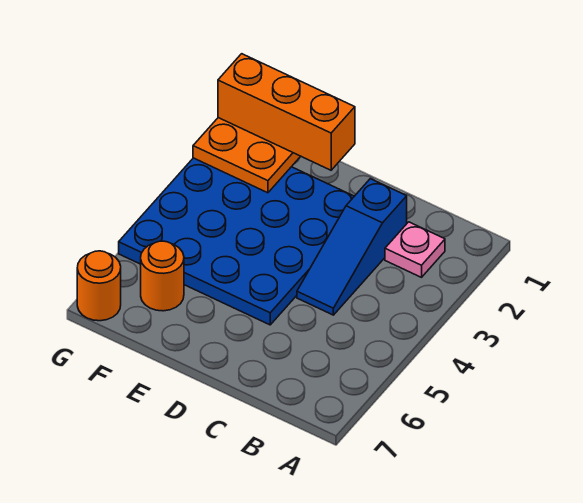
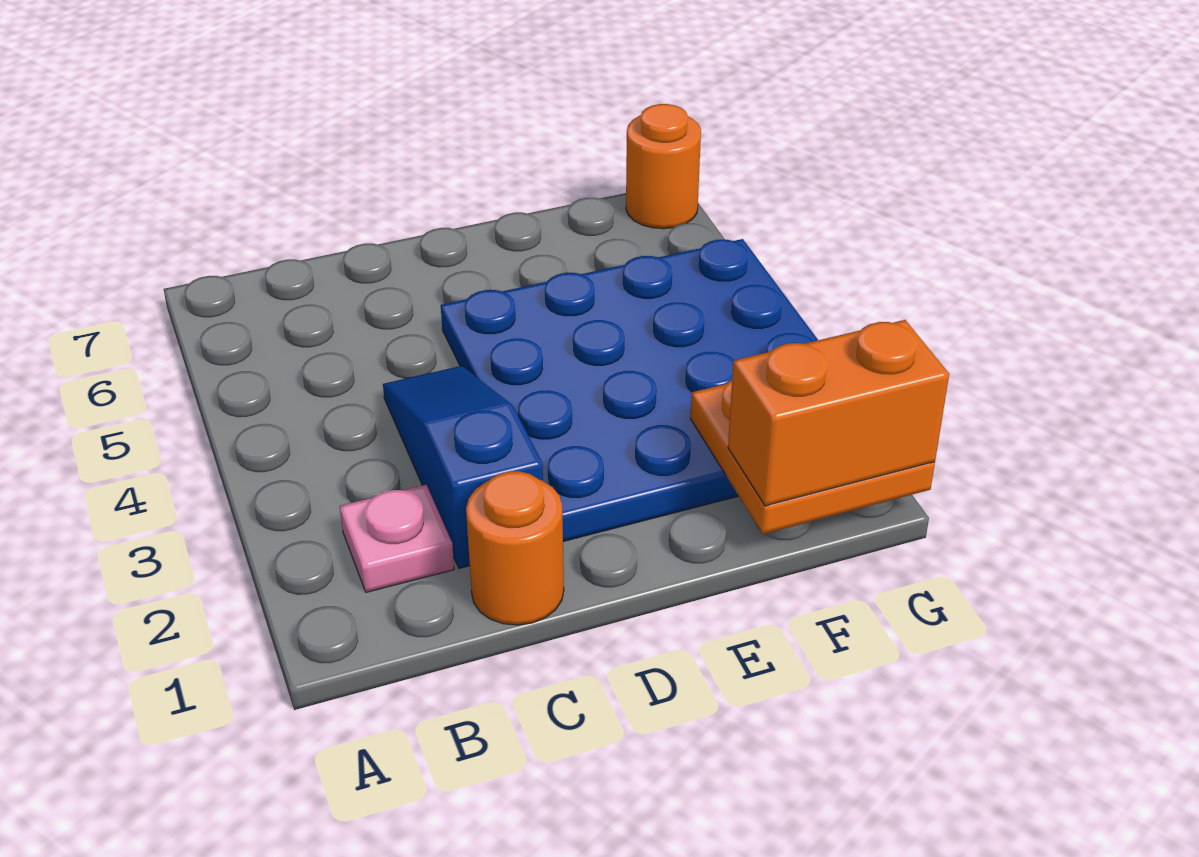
orange brick E1:G1 level 3 -> orange brick F1:G1 level 3
orange round brick F6 level 1 -> orange round brick C1 level 1

